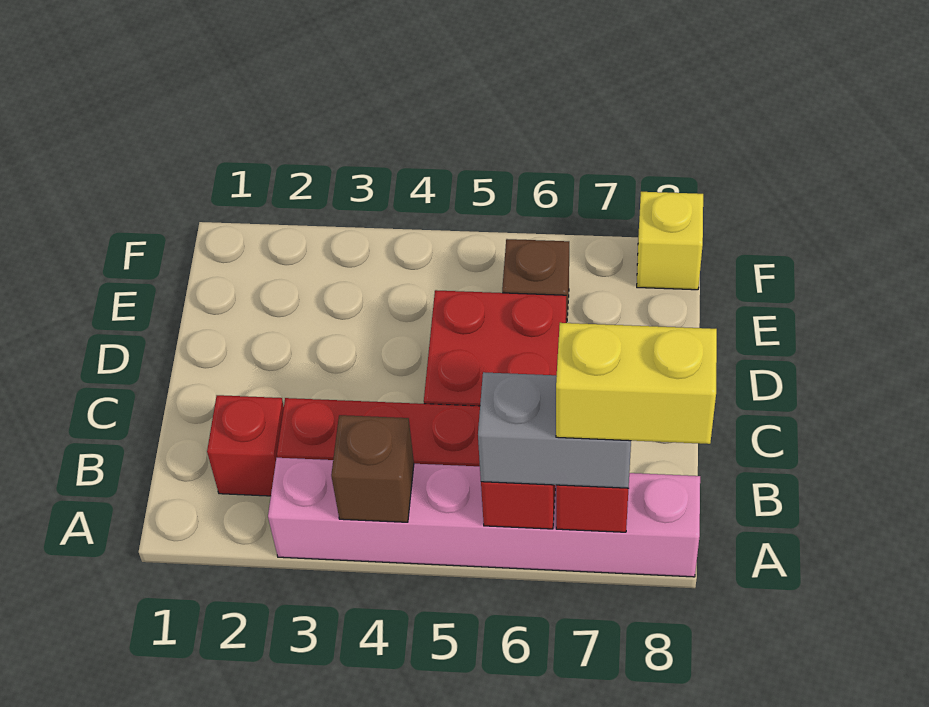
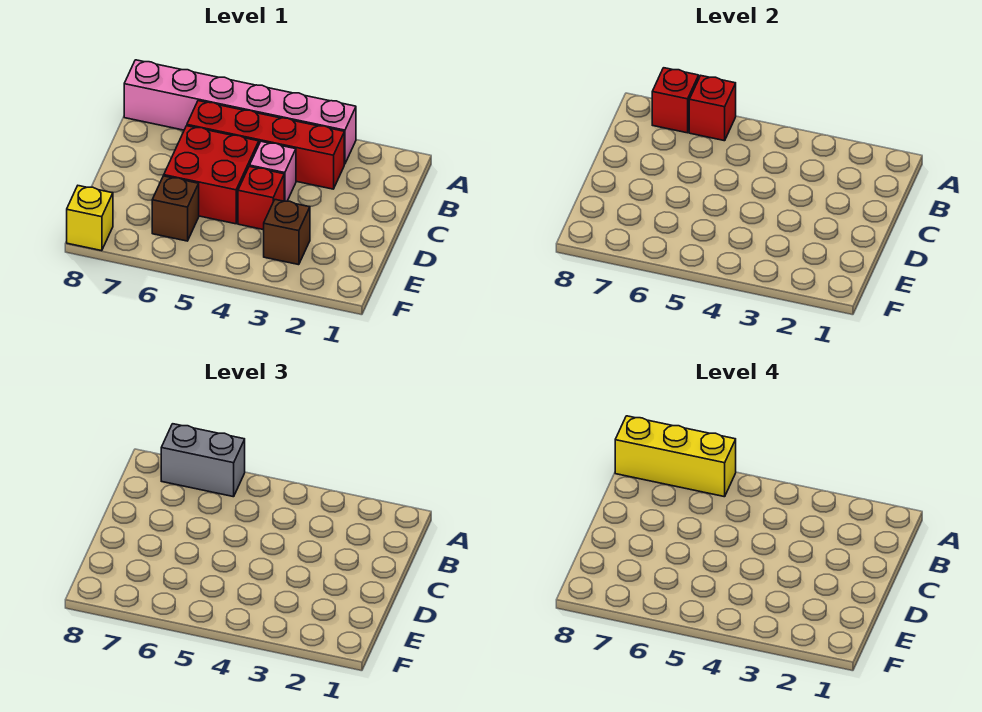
brown brick A4 level 2 -> brown brick E3 level 1
yellow brick A7:A8 level 4 -> yellow brick A6:A8 level 4
red brick B2 level 1 -> red brick D4 level 1
none -> pink brick C4 level 1

